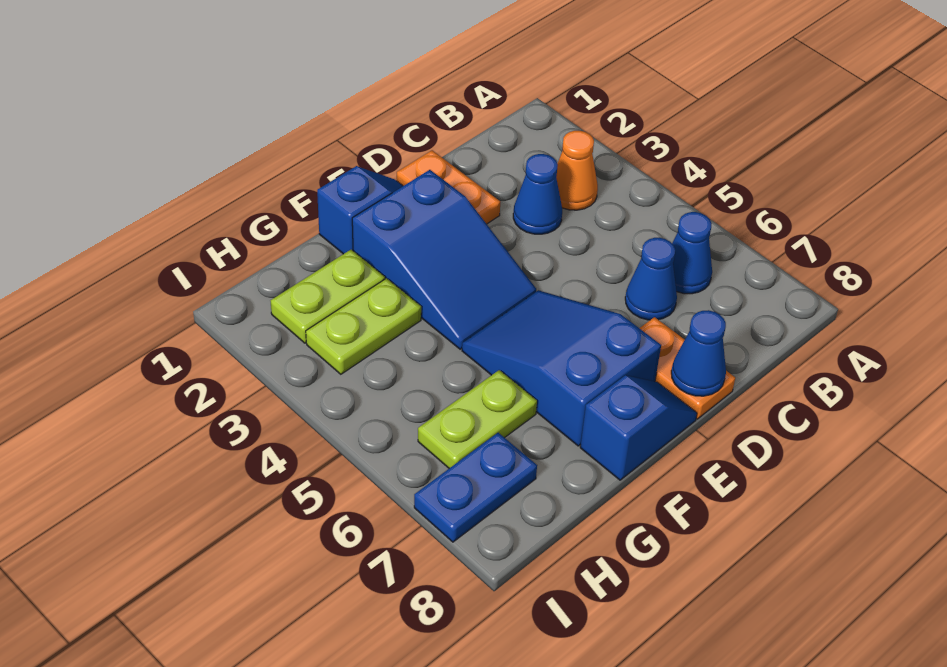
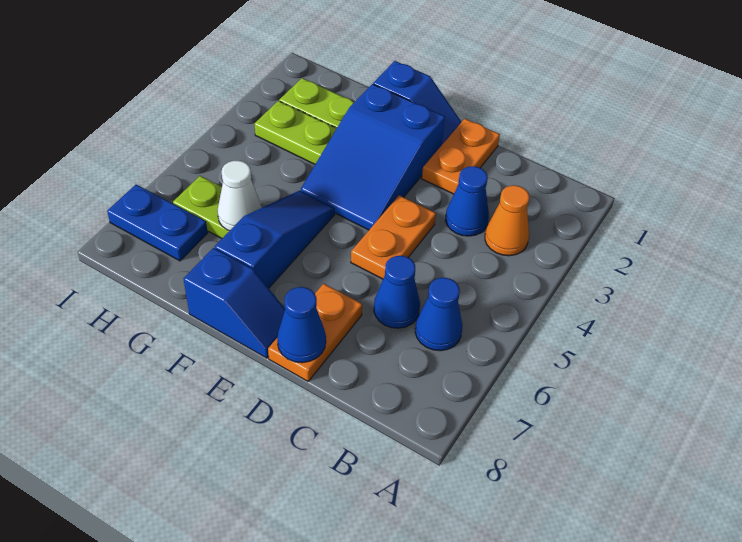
none -> orange plate D4:D5 level 1
blue slope E5:F7 level 1 top 7 -> blue slope F5:F7 level 1 top 7
none -> white cone G6 level 2

